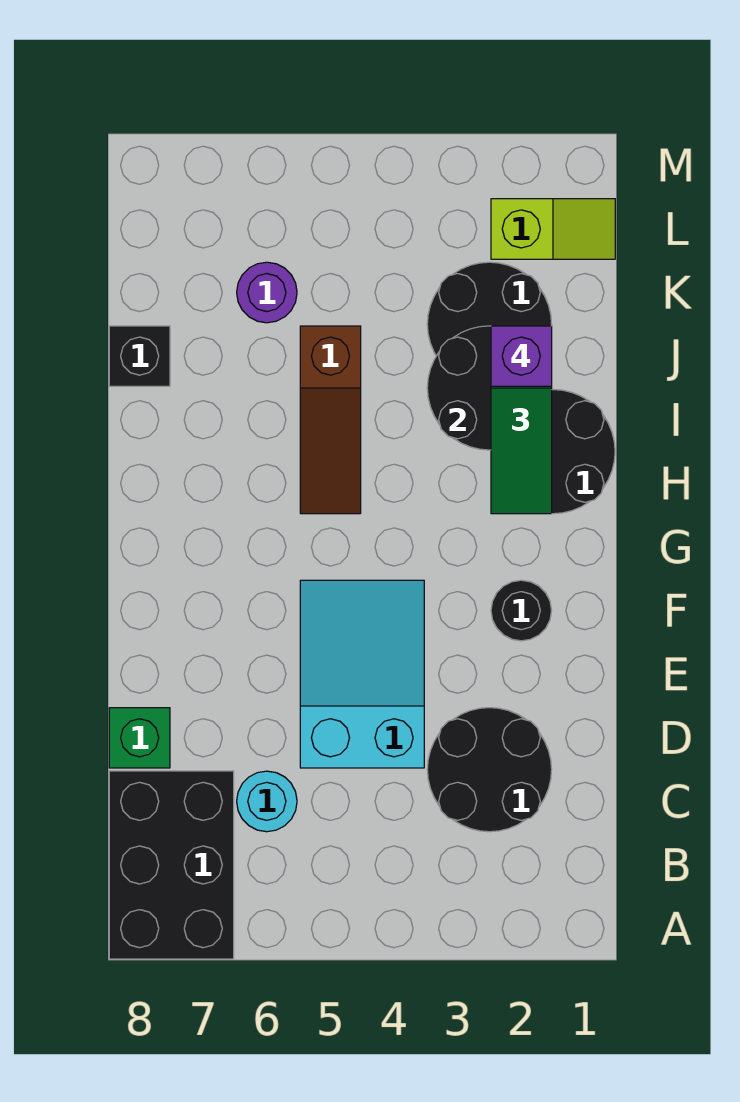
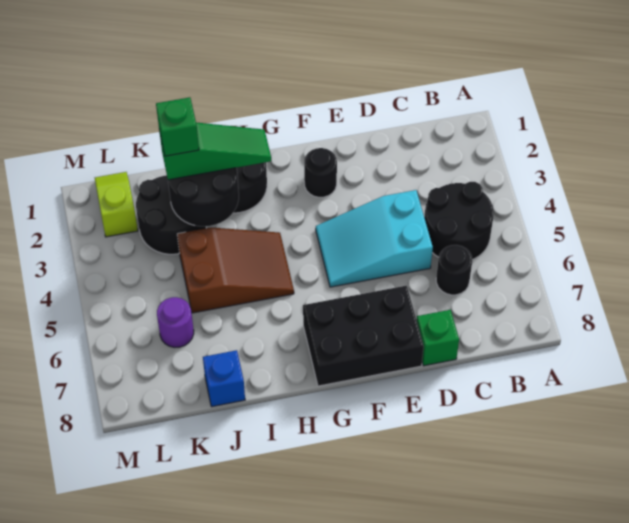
black brick A7:C8 level 1 -> black brick E7:G8 level 1
black round brick C2:D3 level 1 -> black round brick B4:C5 level 1
cyan round brick C6 level 1 -> black round brick C6 level 1
brown slope H5:J5 level 1 top J -> brown slope H4:J5 level 1 top J
purple brick J2 level 4 -> green brick J2 level 4
black brick J8 level 1 -> blue brick J8 level 1

